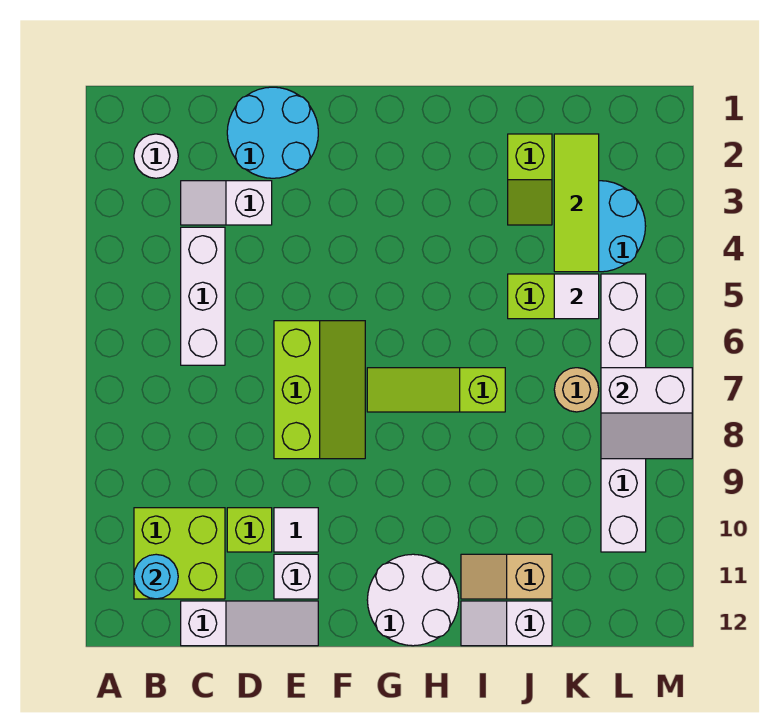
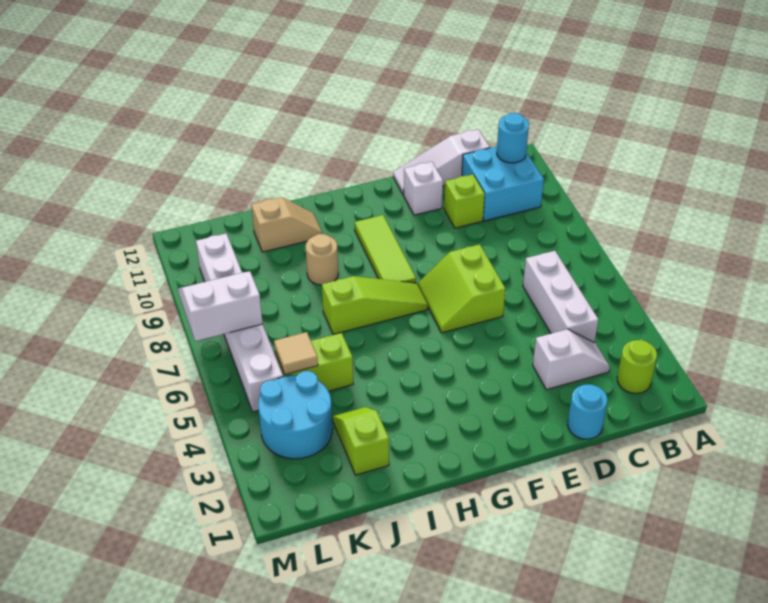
white round brick B2 level 1 -> lime round brick B2 level 1
lime brick B10:C11 level 1 -> cyan brick B10:C11 level 1
cyan round brick D1:E2 level 1 -> cyan round brick D1 level 1
lime slope E6:F8 level 1 top E -> lime slope E6:F7 level 1 top E
white tile E10 level 1 -> none
white round brick G11:H12 level 1 -> none
white slope I12:J12 level 1 top J -> none
lime tile K2:K4 level 2 -> lime tile G8:G10 level 1
white tile K5 level 2 -> tan tile K5 level 2
tan round brick K7 level 1 -> tan round brick I9 level 1

